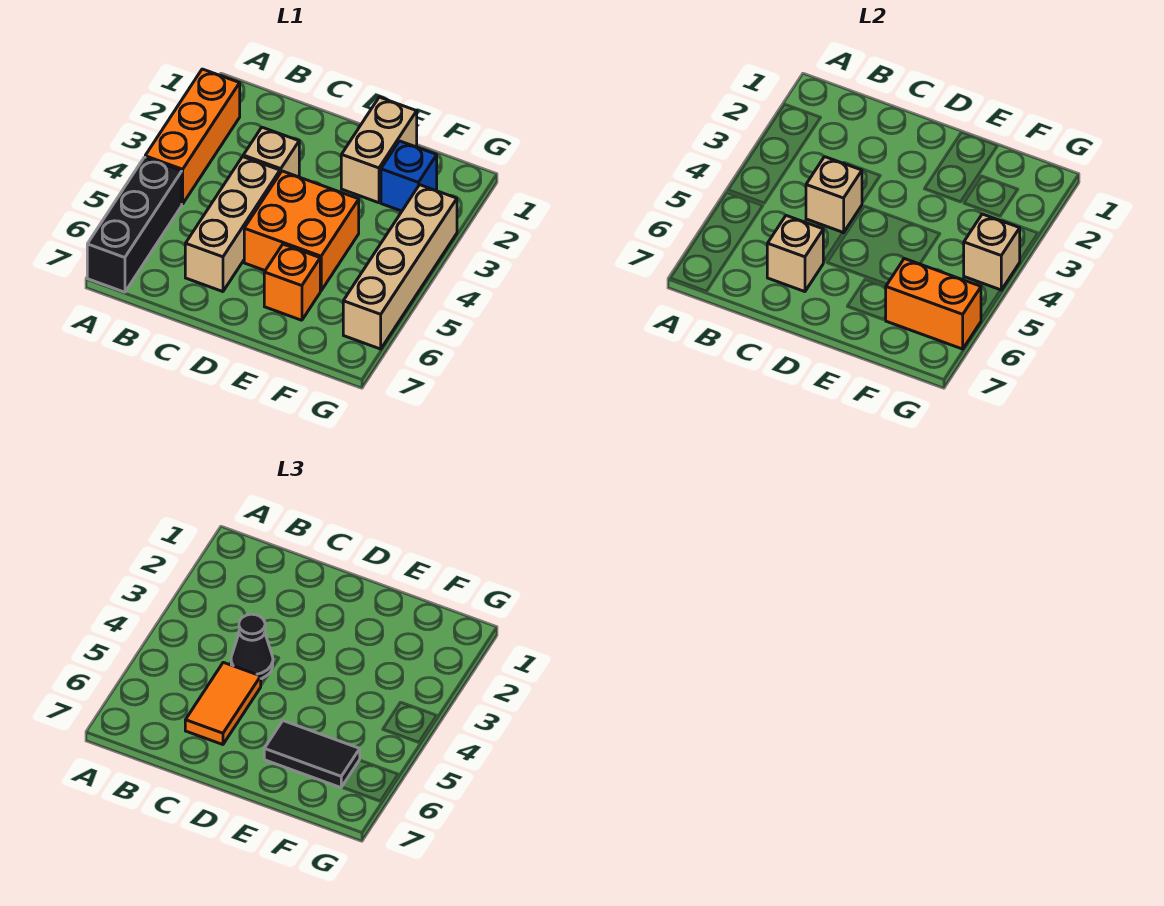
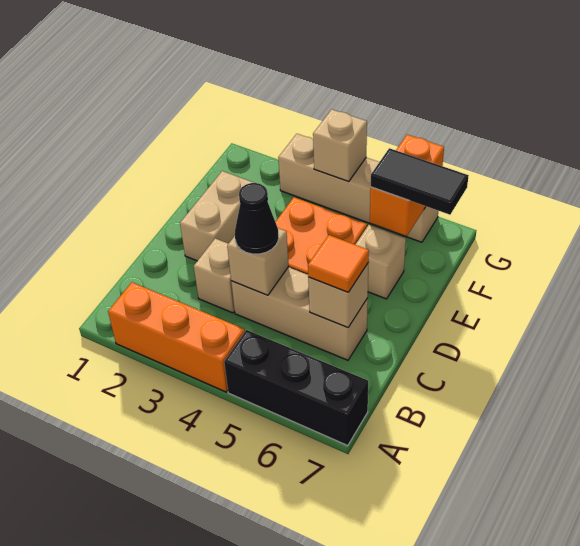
orange tile C5:C6 level 3 -> orange tile C6 level 3
tan brick E1:E2 level 1 -> tan brick D2:E2 level 1
orange brick E6 level 1 -> tan brick E6 level 1
black tile E6:F6 level 3 -> black tile F6:F7 level 3
blue brick F2 level 1 -> none

